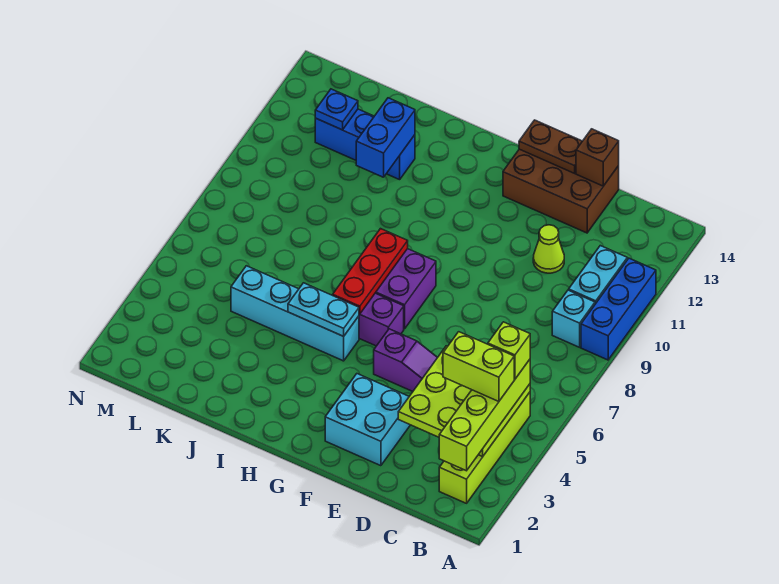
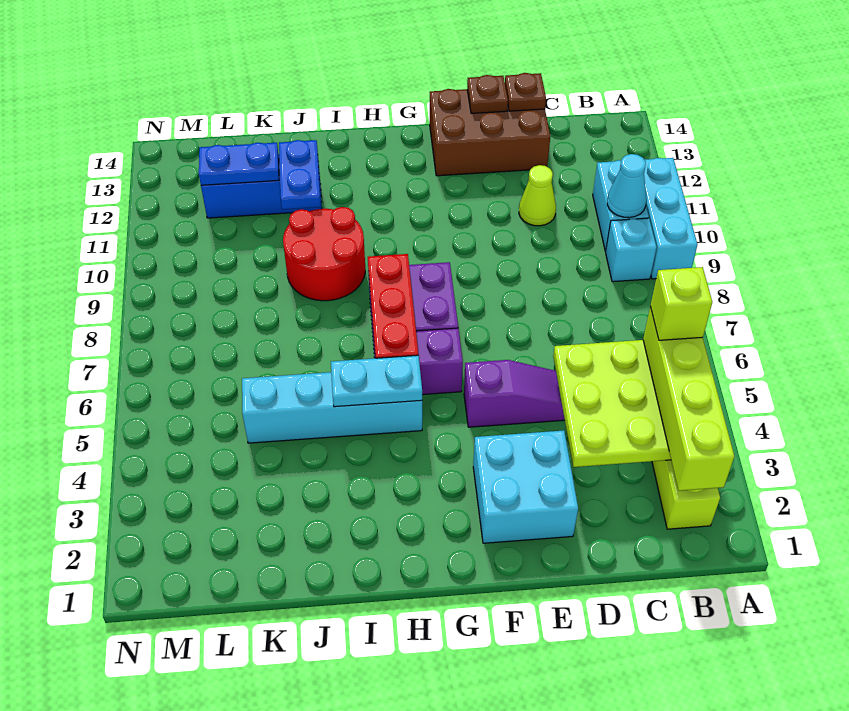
blue brick A9:A11 level 1 -> cyan brick A9:A11 level 1
lime brick B4:C4 level 4 -> none
none -> cyan cone B10 level 2
brown brick D14 level 2 -> brown plate D14 level 2
brown plate E14:F14 level 2 -> brown plate E14 level 2
none -> red round brick I9:J10 level 1
blue brick J11:J12 level 2 -> blue plate J11:J12 level 2
blue plate L12 level 2 -> blue plate K12:L12 level 2

